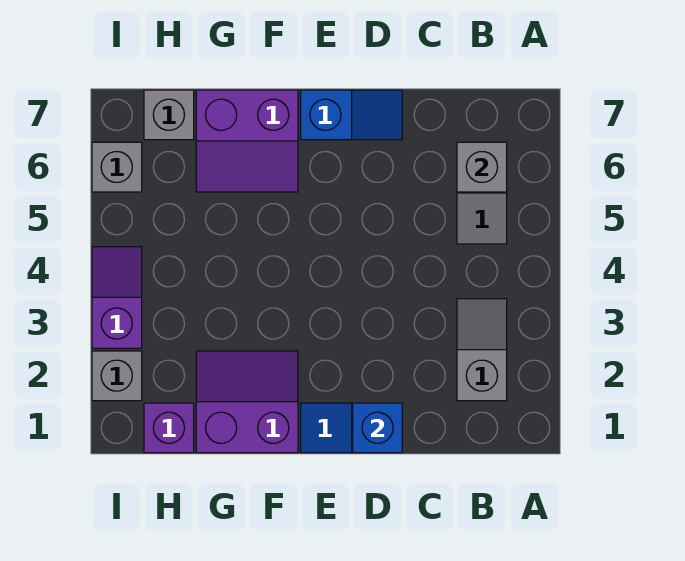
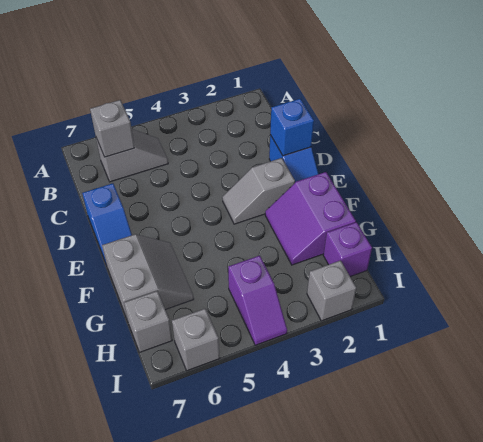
grey slope B2:B3 level 1 top 2 -> grey slope E2:E3 level 1 top 2
blue slope D7:E7 level 1 top E -> blue slope D7:E7 level 1 top D
purple slope F6:G7 level 1 top 7 -> grey slope F6:G7 level 1 top 7
purple slope I3:I4 level 1 top 3 -> purple slope H4:I4 level 1 top H

